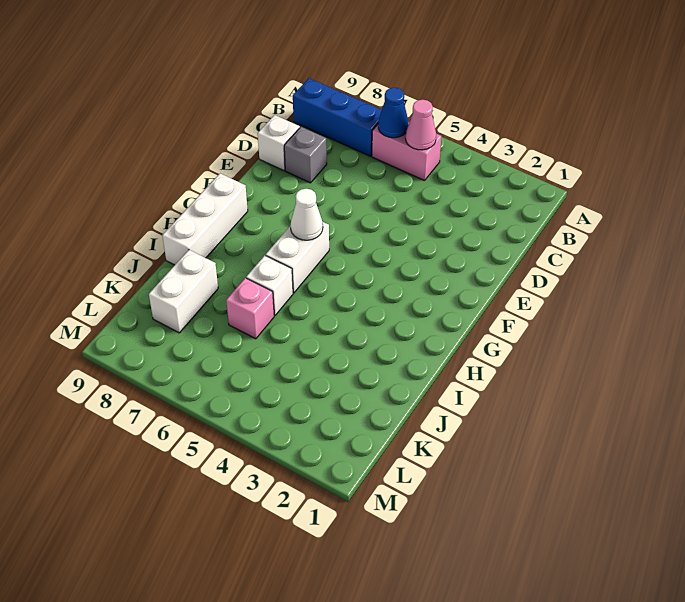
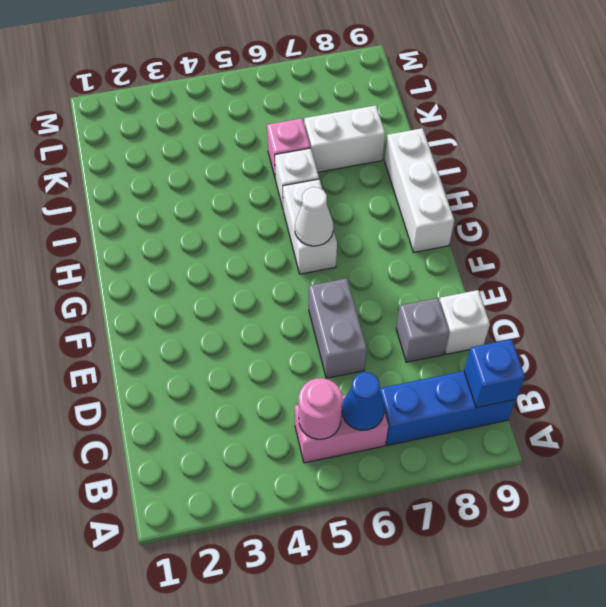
pink cone B5 level 2 -> pink round brick B5 level 2
none -> blue brick B9 level 2
none -> grey brick D6:E6 level 1
white brick J8:K8 level 1 -> white brick J7:J8 level 1

